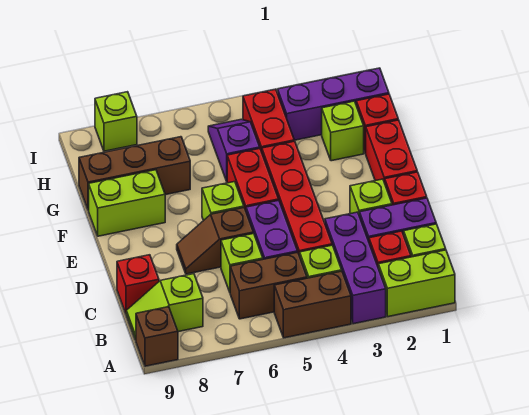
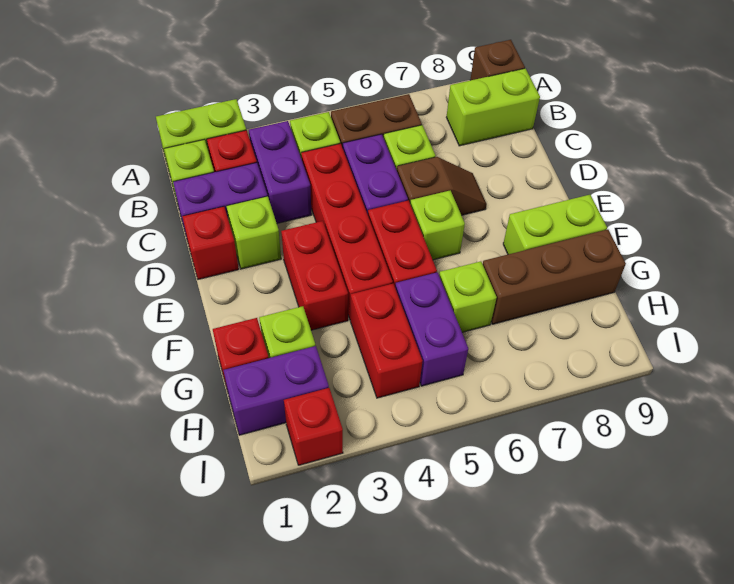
purple brick A3:C3 level 1 -> purple brick B3:C3 level 1
brown brick A4:A5 level 1 -> none
lime slope B8:B9 level 1 top 8 -> lime brick B8:B9 level 1
red brick C9 level 1 -> red brick I2 level 1
red brick E1:F1 level 1 -> red brick E3:F3 level 1
purple slope G5:H5 level 1 top G -> purple brick G5:H5 level 1
purple brick H1:H3 level 1 -> purple brick H1:H2 level 1
lime brick I8 level 1 -> lime brick G6 level 1

